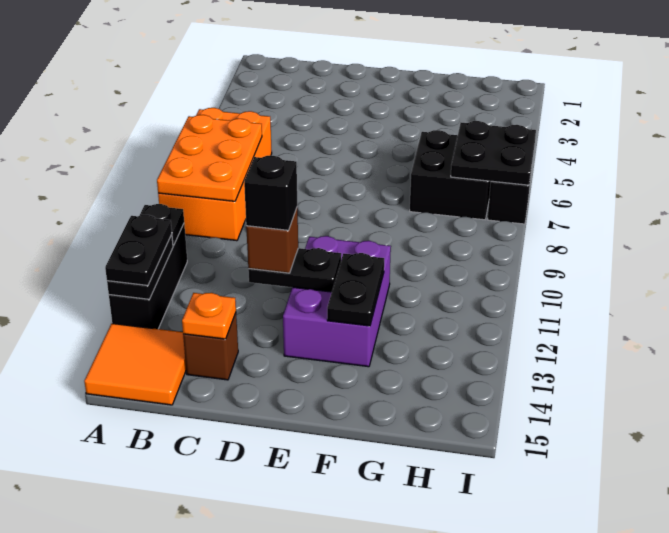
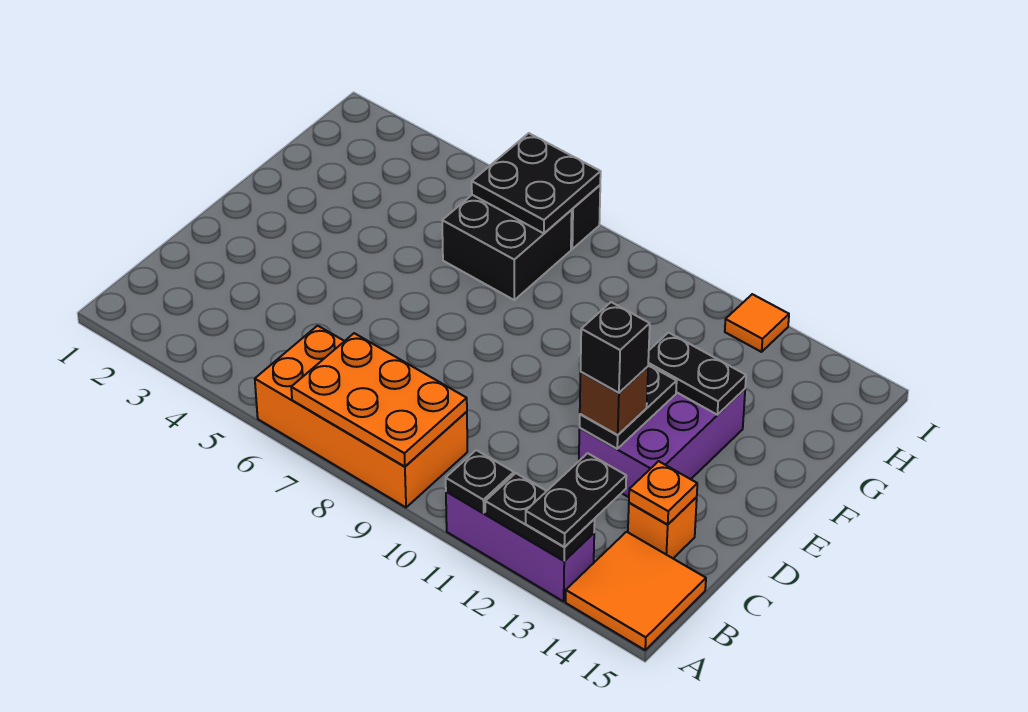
black brick A11:A13 level 1 -> purple brick A11:A13 level 1
black plate A12:A13 level 3 -> black plate A13:B13 level 3
brown brick C14 level 1 -> orange brick C14 level 1
purple brick E11:F13 level 1 -> purple brick D12:F13 level 1
none -> orange tile I12 level 1

